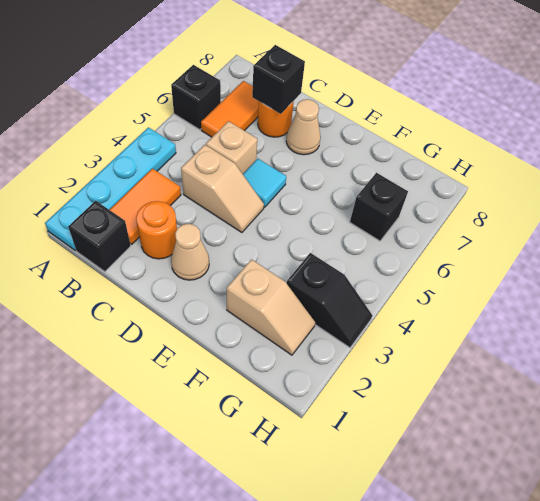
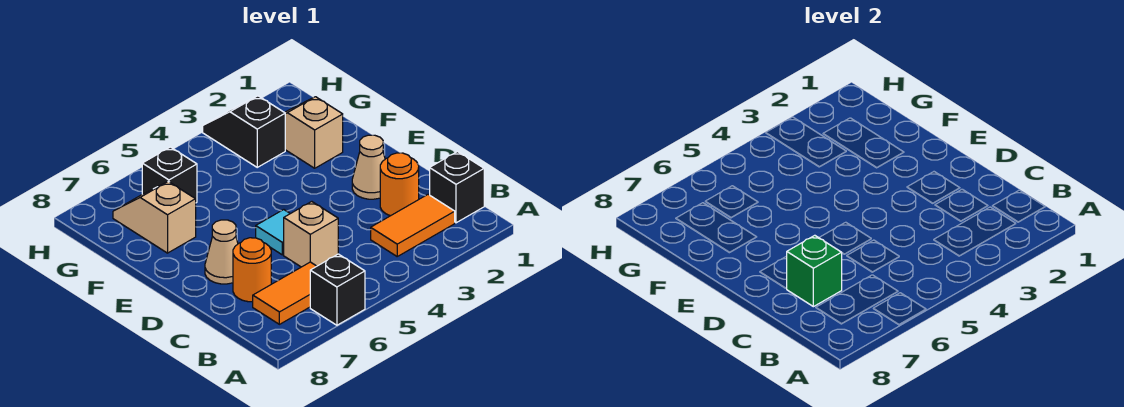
cyan plate A1:A4 level 1 -> none
tan slope C4:D4 level 1 top C -> tan slope F7:G7 level 1 top F
black brick C7 level 2 -> green brick C7 level 2

